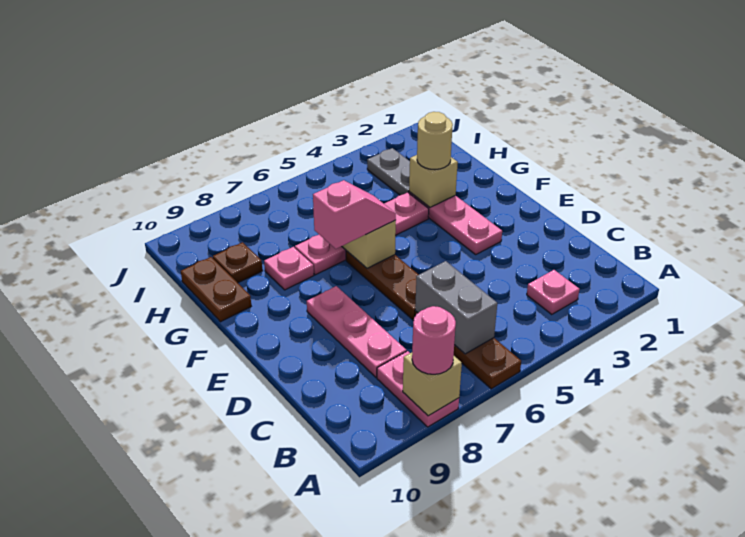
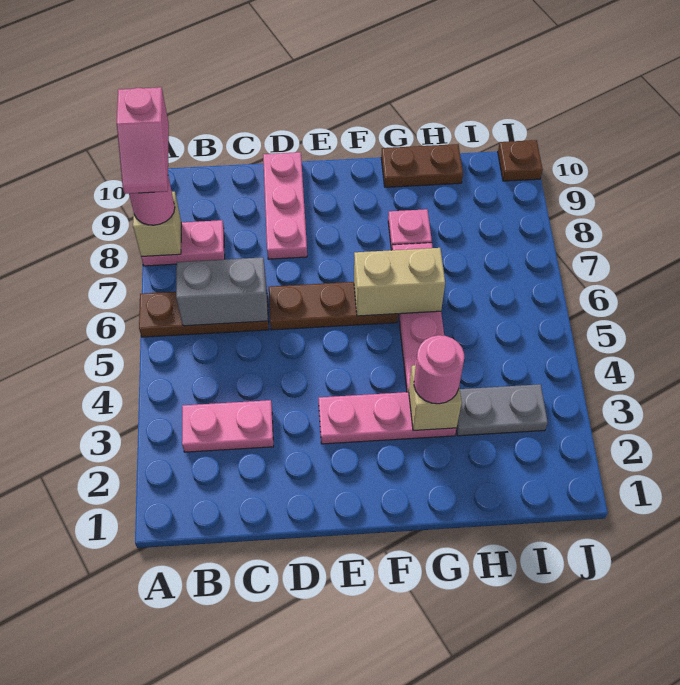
pink plate B3 level 1 -> pink plate B3:C3 level 1
pink plate C8:E8 level 1 -> pink plate D8:D10 level 1
pink slope F6:F7 level 3 top 7 -> pink slope A8:A9 level 4 top 9
tan round brick G3 level 3 -> pink round brick G3 level 3
brown plate H9 level 1 -> brown plate J10 level 1

